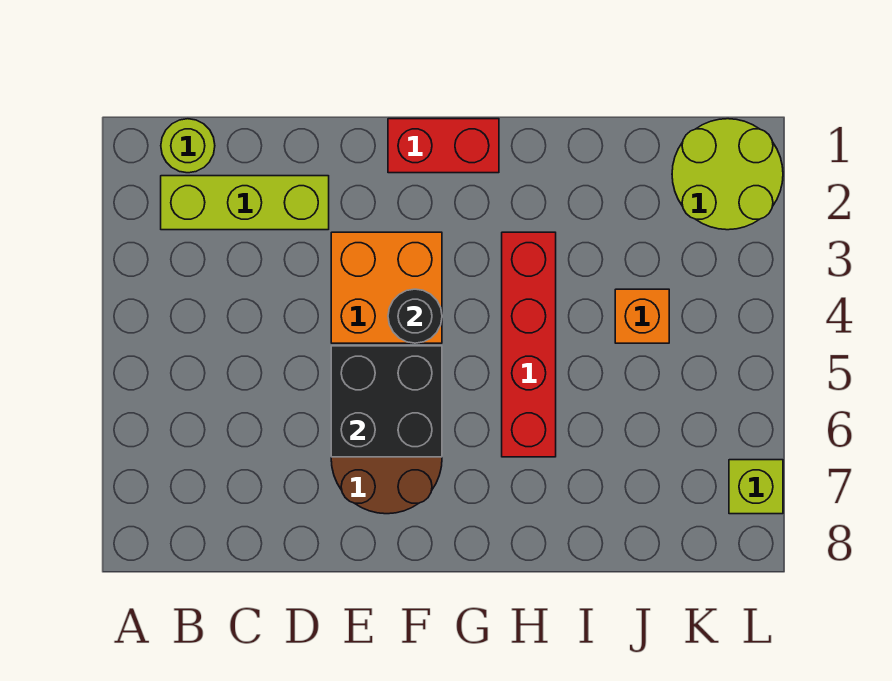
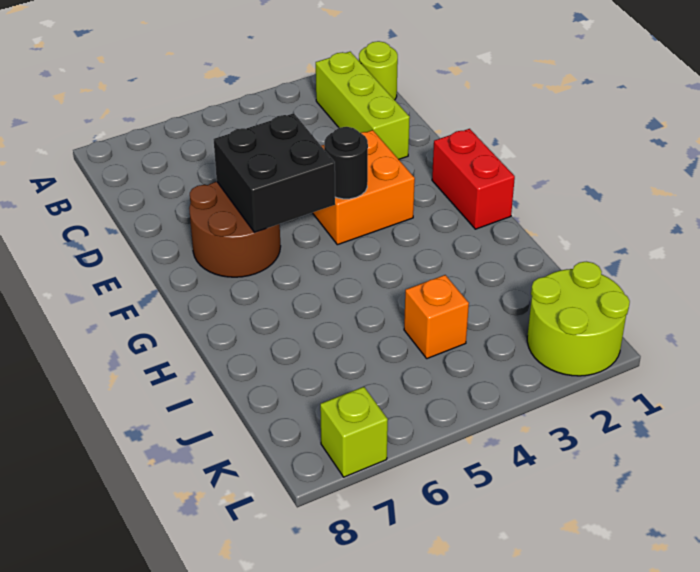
red brick H3:H6 level 1 -> none

